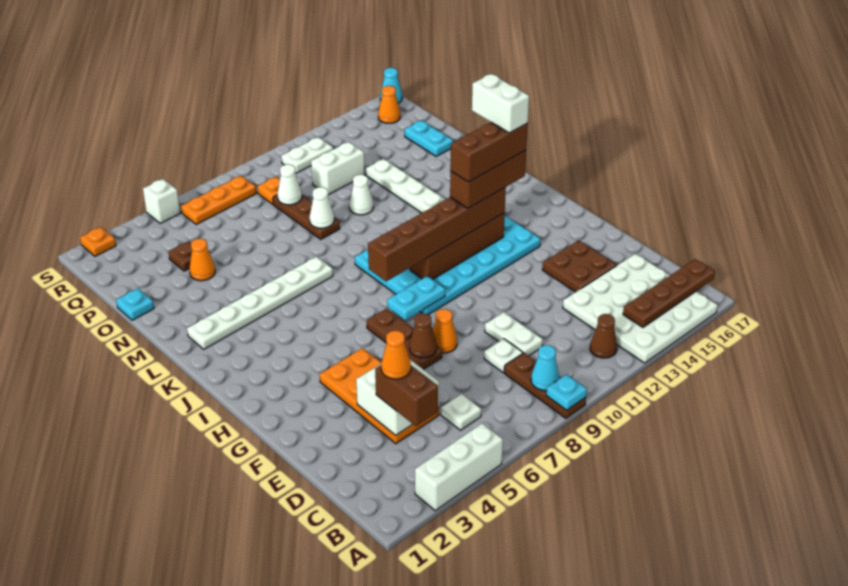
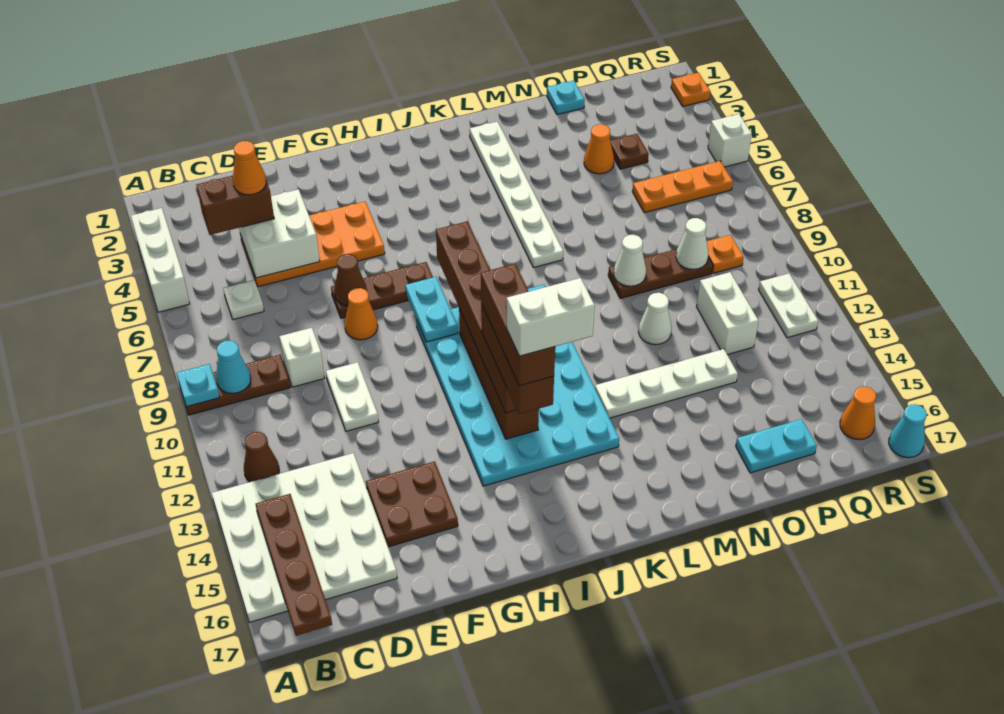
white plate D9 level 1 -> white brick D9 level 1
white plate D10:E10 level 1 -> white plate E10:E11 level 1
orange plate R6:R8 level 1 -> orange plate P6:R6 level 1

